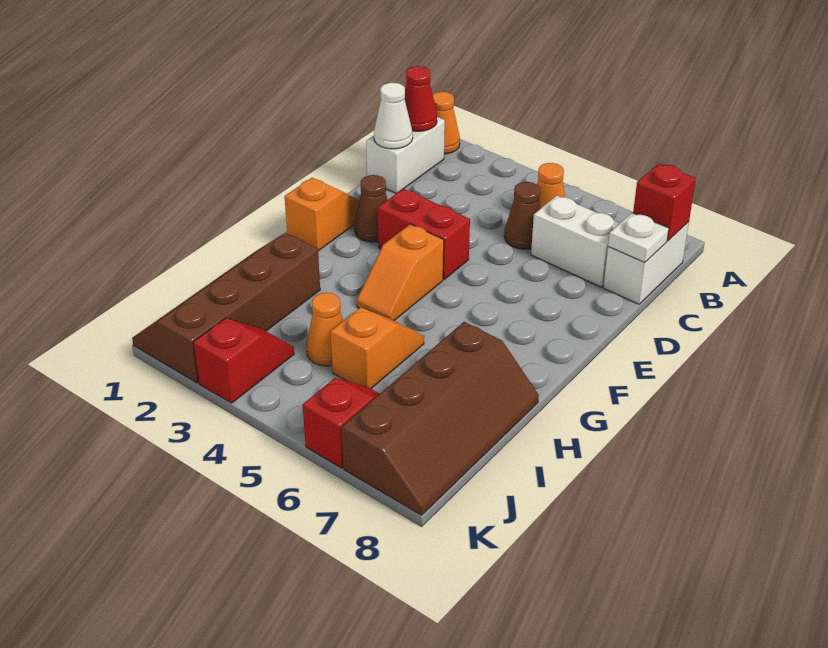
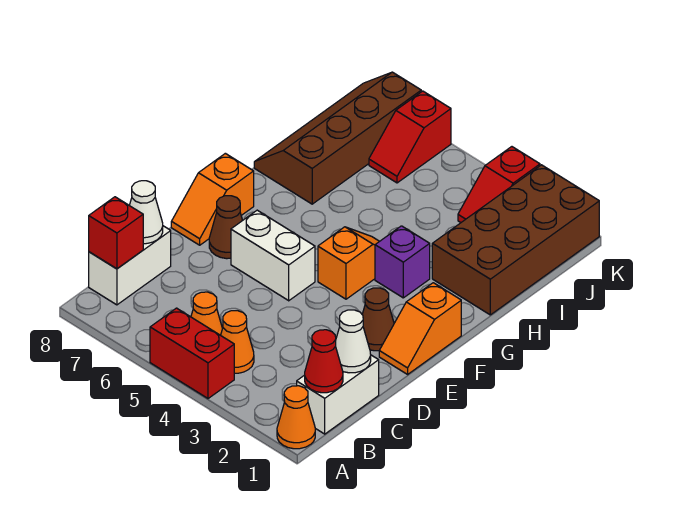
brown cone C5 level 1 -> brown cone E7 level 1
white brick C6:C7 level 1 -> white brick E5:E6 level 1
white plate C8 level 2 -> white cone C8 level 2
red brick E3:E4 level 1 -> red brick A4:A5 level 1
none -> purple brick G3 level 1
brown slope H1:K2 level 1 top 2 -> brown brick H1:K2 level 1
orange slope H5:I5 level 1 top I -> orange slope E8:F8 level 1 top F
orange cone I4 level 1 -> orange cone B4 level 1

